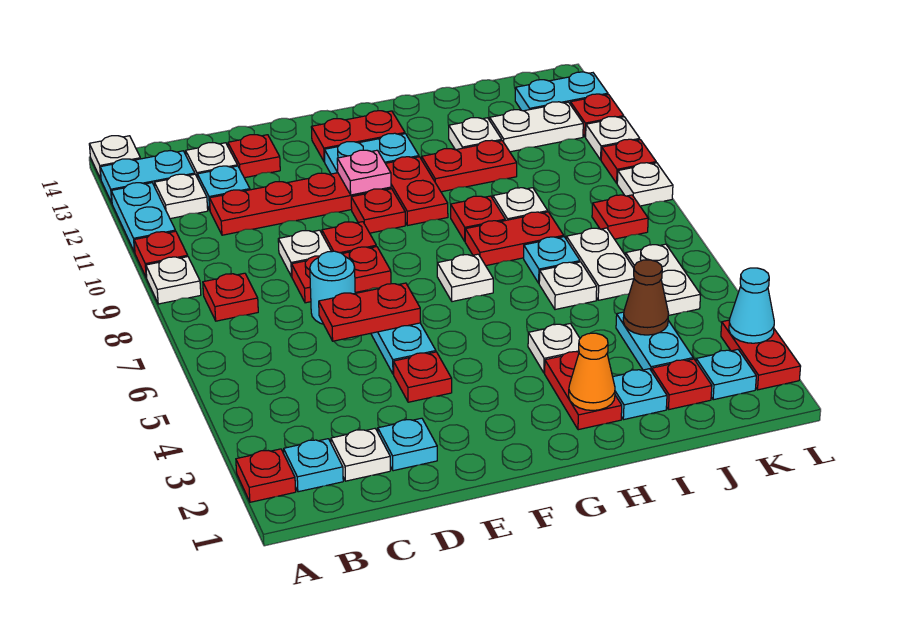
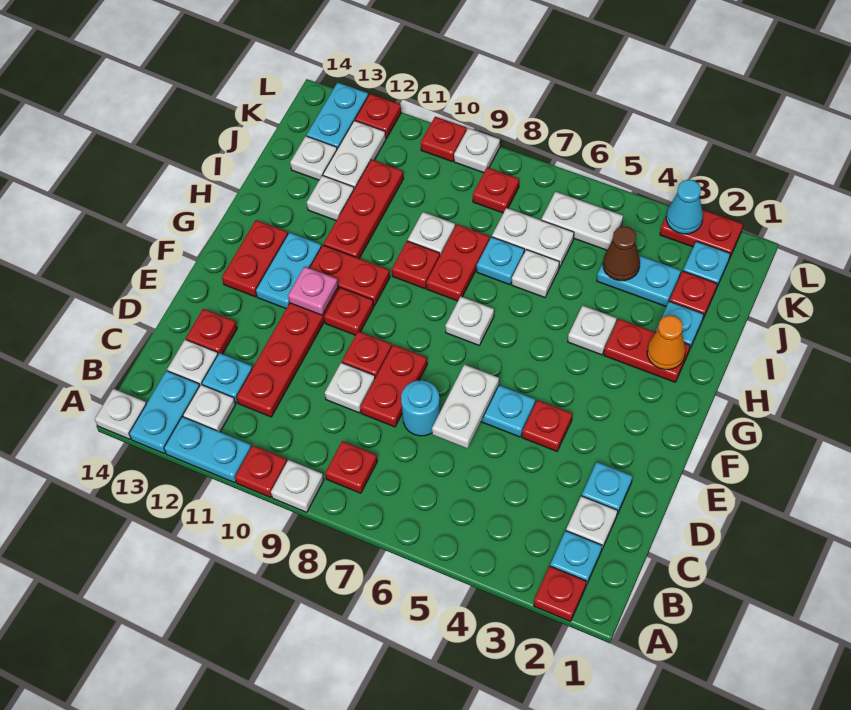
red plate D6:E6 level 2 -> white plate D6:E6 level 2
red plate H11:I11 level 1 -> red plate H11:J11 level 1
white plate L11 level 1 -> white plate J13 level 1

